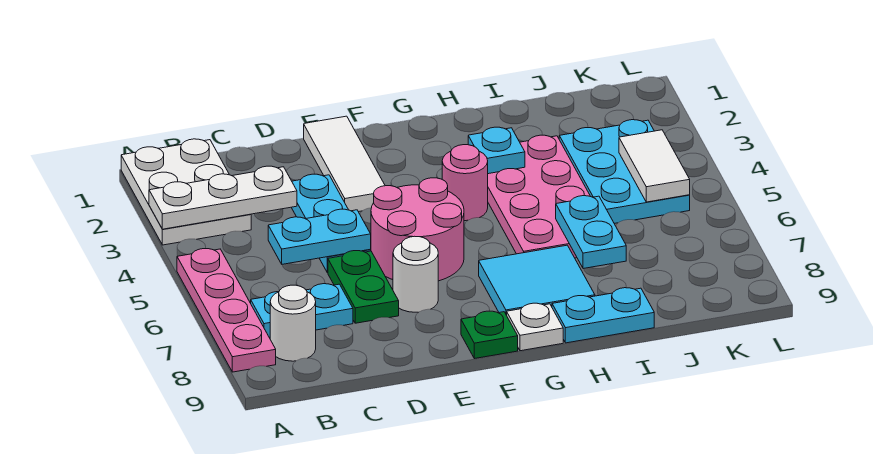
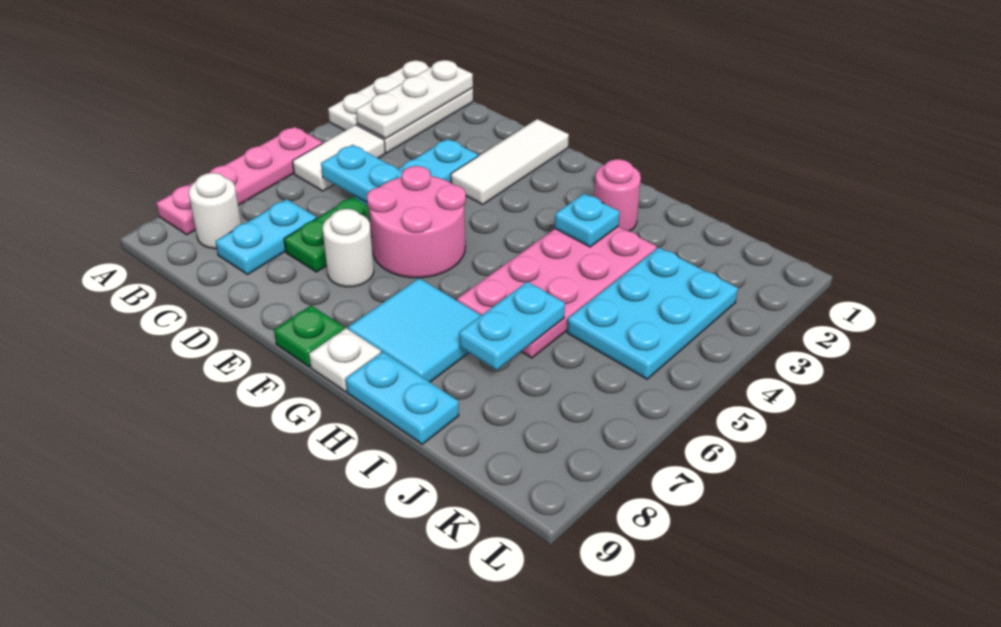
white plate A3:C3 level 2 -> white plate B1:B3 level 2
cyan plate B7:C7 level 1 -> cyan plate C7:C8 level 1
pink round brick G4 level 1 -> pink round brick H2 level 1
white tile K4:K5 level 2 -> white tile B4:B5 level 1

